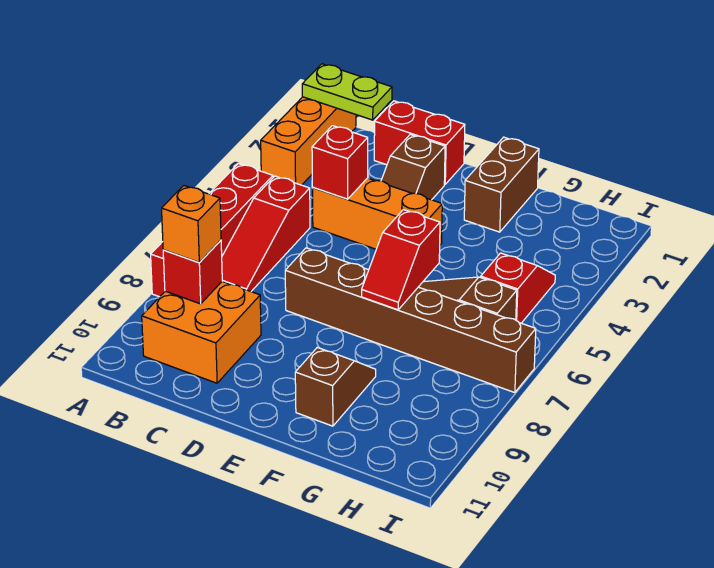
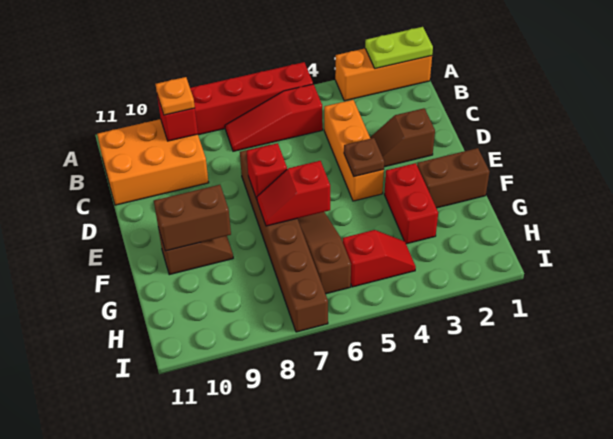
lime plate A1:B1 level 2 -> lime plate A1:A2 level 2
orange brick B9:C10 level 1 -> orange brick B9:C11 level 1
orange brick B9 level 3 -> orange plate B9 level 3
red brick C1:D1 level 1 -> red brick F3:G3 level 1
red brick C4 level 2 -> red brick E7 level 2
none -> brown plate E4 level 2
none -> brown brick F9:F10 level 2

